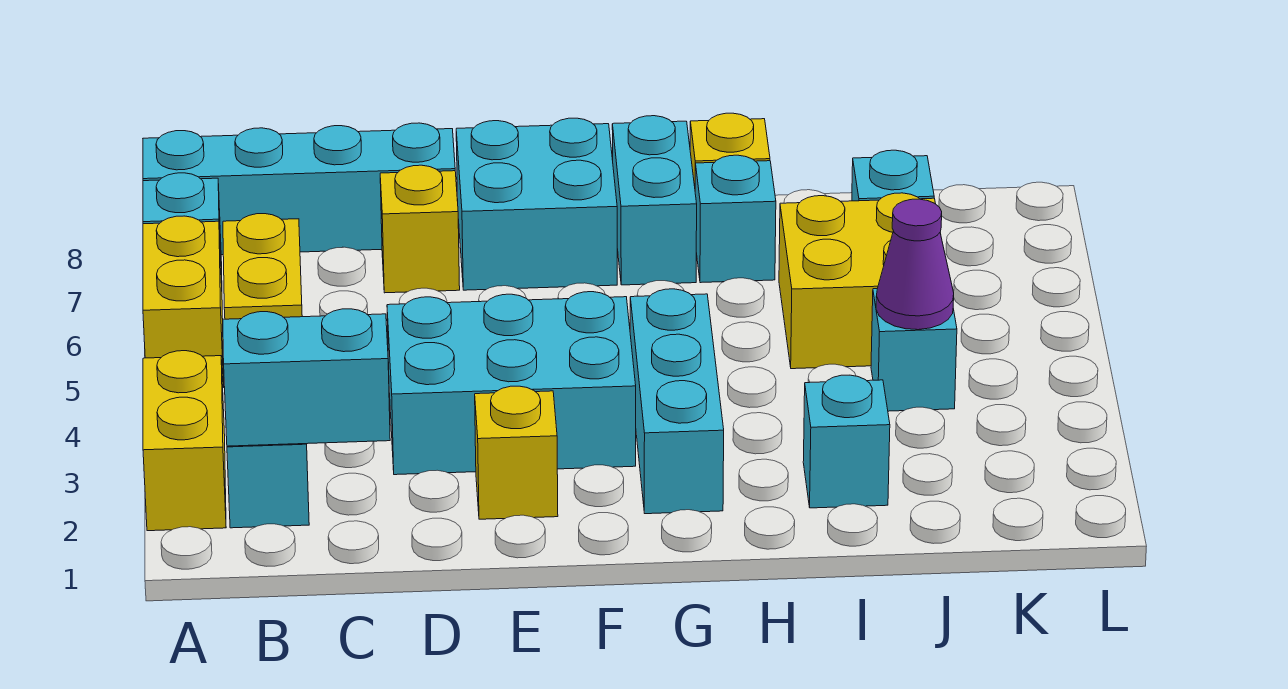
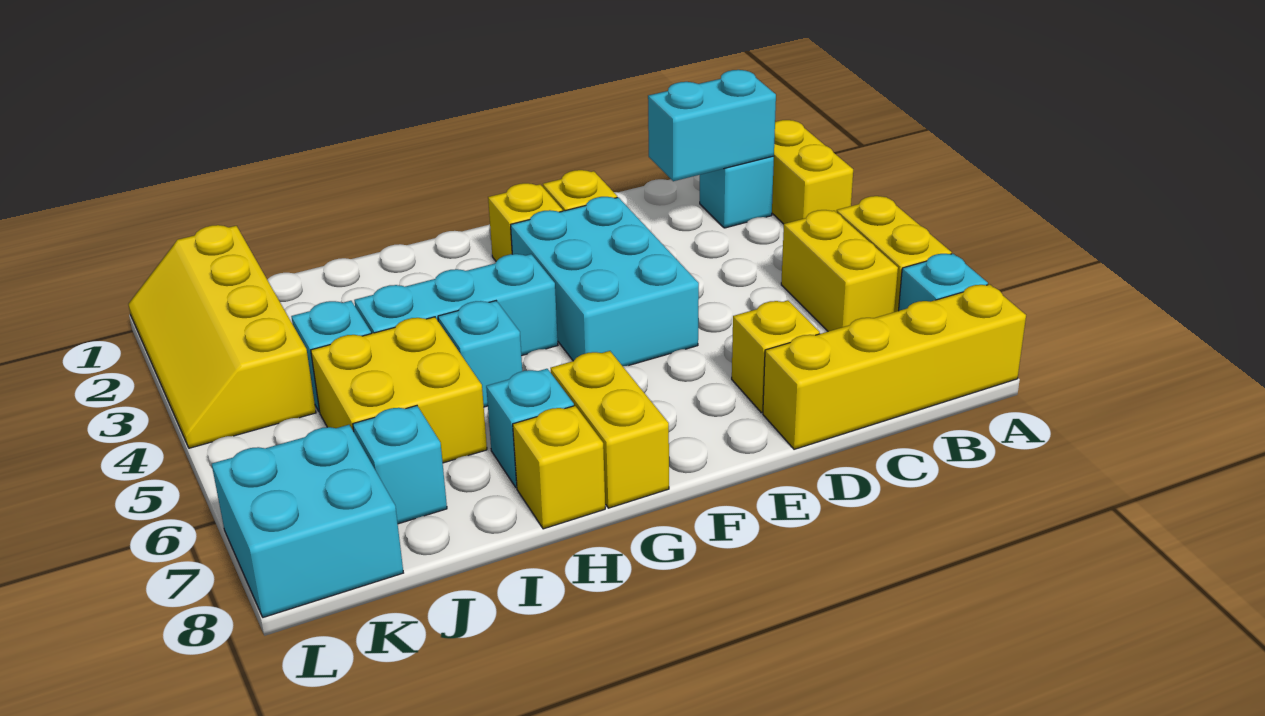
cyan brick A8:D8 level 1 -> yellow brick A8:D8 level 1
cyan brick D3:F4 level 1 -> cyan brick E3:F5 level 1
cyan brick E7:F8 level 1 -> cyan brick K7:L8 level 1
none -> yellow brick F2 level 1
cyan brick G2:G4 level 1 -> cyan brick G4:I4 level 1
cyan brick G7:G8 level 1 -> yellow brick G7:G8 level 1
cyan brick I2 level 1 -> cyan brick H5 level 1
purple cone J4 level 2 -> none
none -> yellow slope K1:L4 level 1 top K

